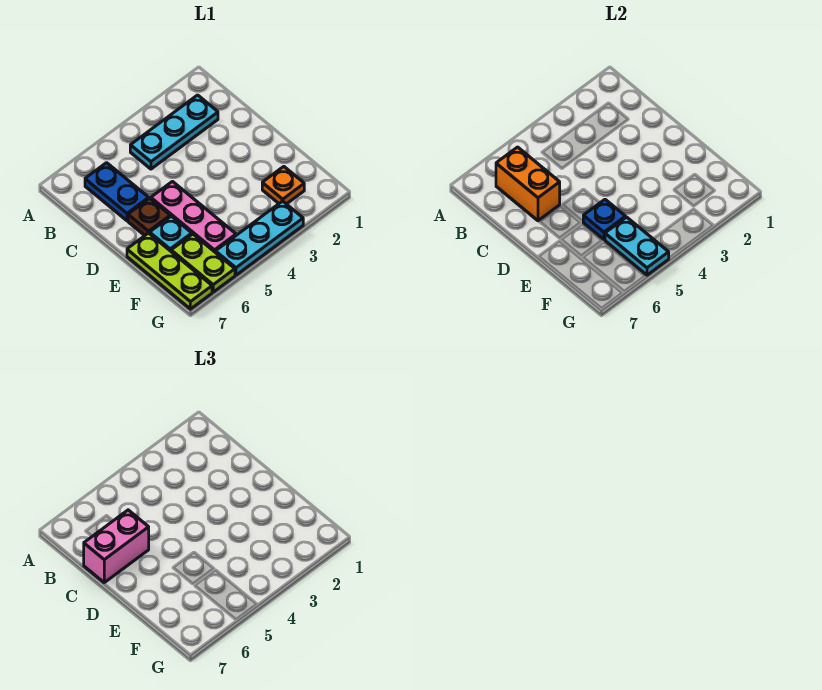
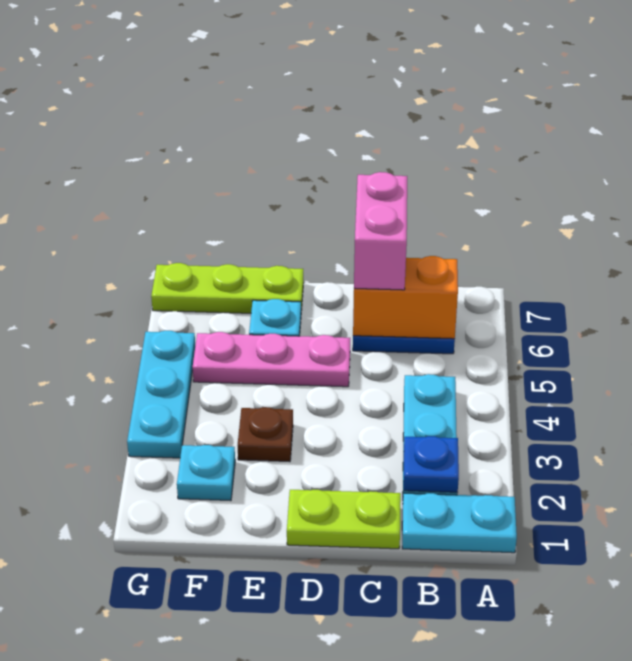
brown plate D6 level 1 -> brown plate E3 level 1
blue plate E5 level 2 -> blue plate B2 level 2
orange plate F2 level 1 -> cyan plate F2 level 1
cyan plate F5:G5 level 2 -> cyan plate A1:B1 level 1
lime plate F6:G6 level 1 -> lime plate C1:D1 level 1

